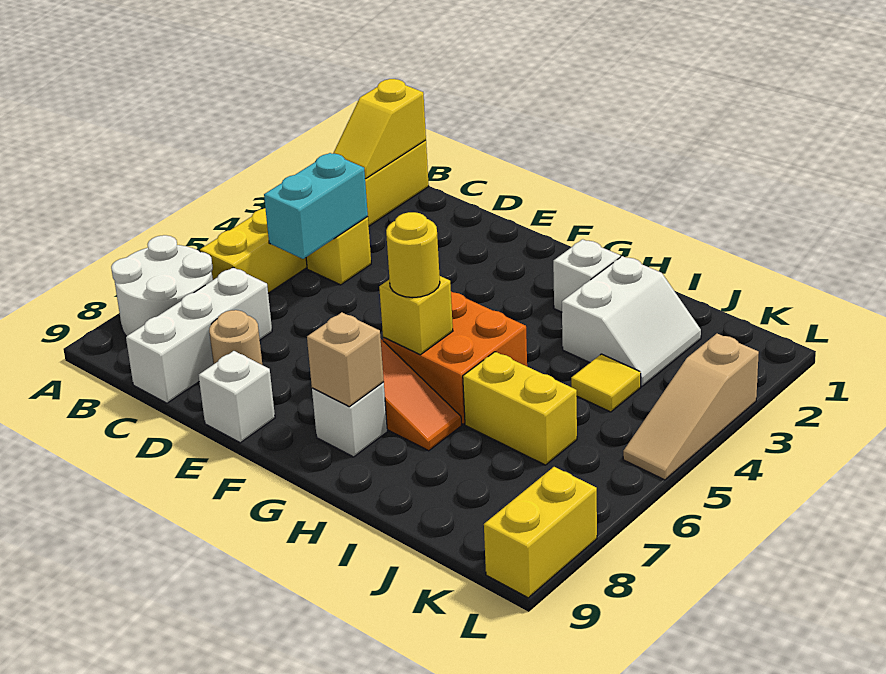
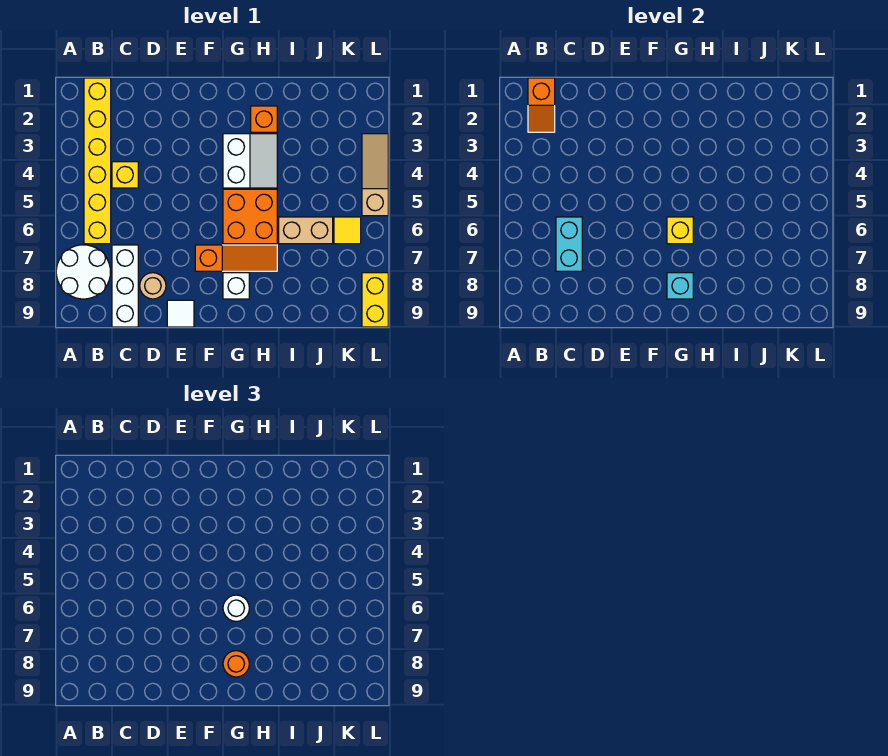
yellow slope B1:B2 level 2 top 1 -> orange slope B1:B2 level 2 top 1
cyan brick C4:C5 level 2 -> cyan brick C6:C7 level 2
white brick E9 level 1 -> white tile E9 level 1
yellow round brick G6 level 3 -> white round brick G6 level 3
tan brick G8 level 2 -> cyan brick G8 level 2
none -> orange round brick G8 level 3
white brick H2 level 1 -> orange brick H2 level 1
white slope I2:J3 level 1 top I -> white slope G3:H4 level 1 top G
yellow brick I6:J6 level 1 -> tan brick I6:J6 level 1
yellow tile J4 level 1 -> yellow tile K6 level 1
tan slope L3:L5 level 1 top 3 -> tan slope L3:L5 level 1 top 5

